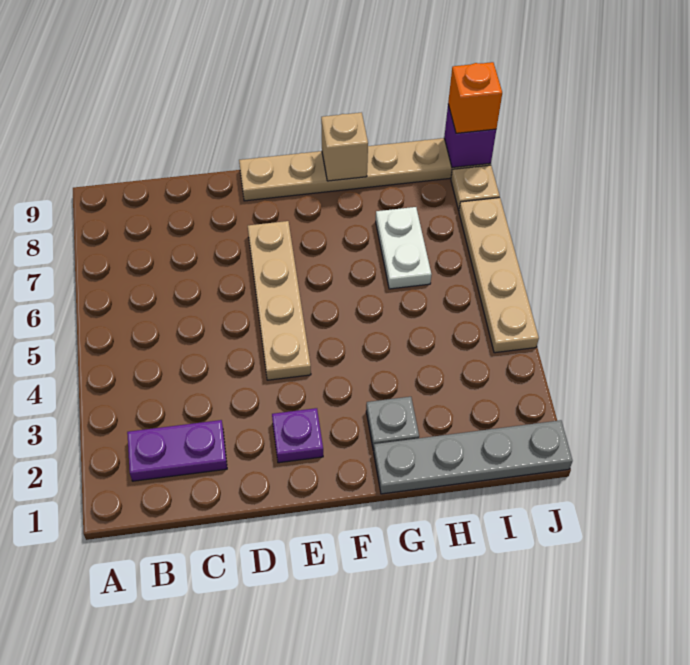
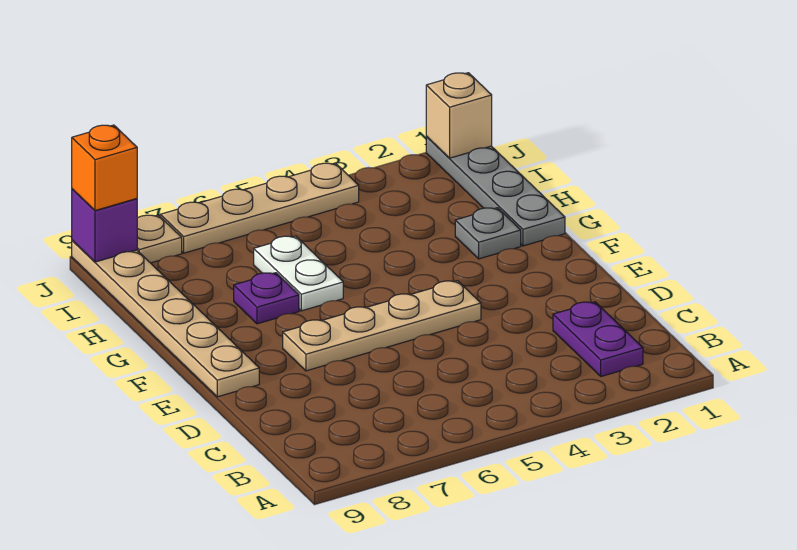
purple plate E2 level 1 -> purple plate G7 level 1
tan brick G9 level 2 -> tan brick J1 level 2
white plate H6:H7 level 1 -> white plate G6:H6 level 1

